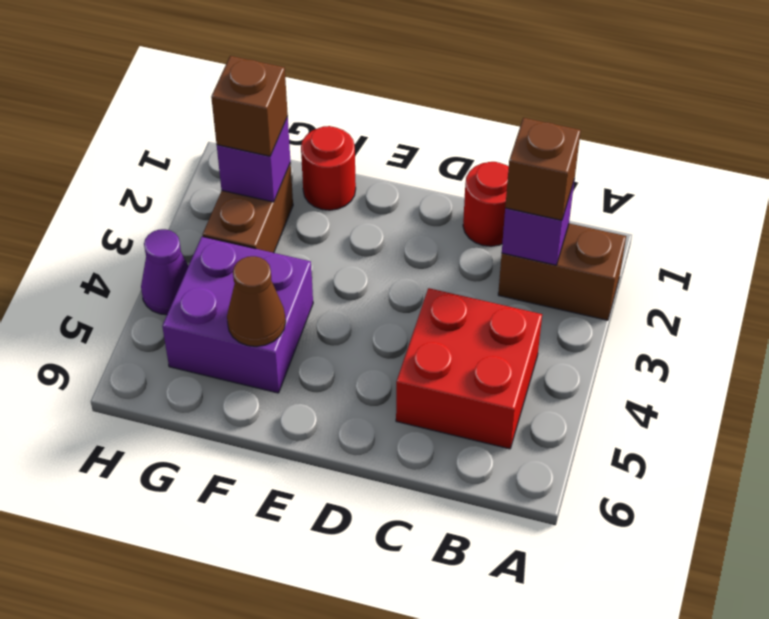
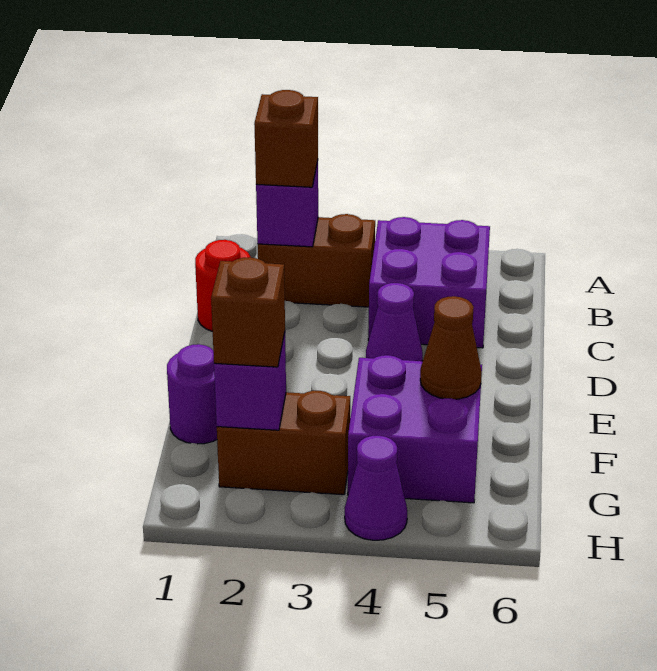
brown brick A2:B2 level 1 -> brown brick B2:B3 level 1
red brick B4:C5 level 1 -> purple brick B4:C5 level 1
none -> purple cone D4 level 1
red round brick F1 level 1 -> purple round brick F1 level 1

